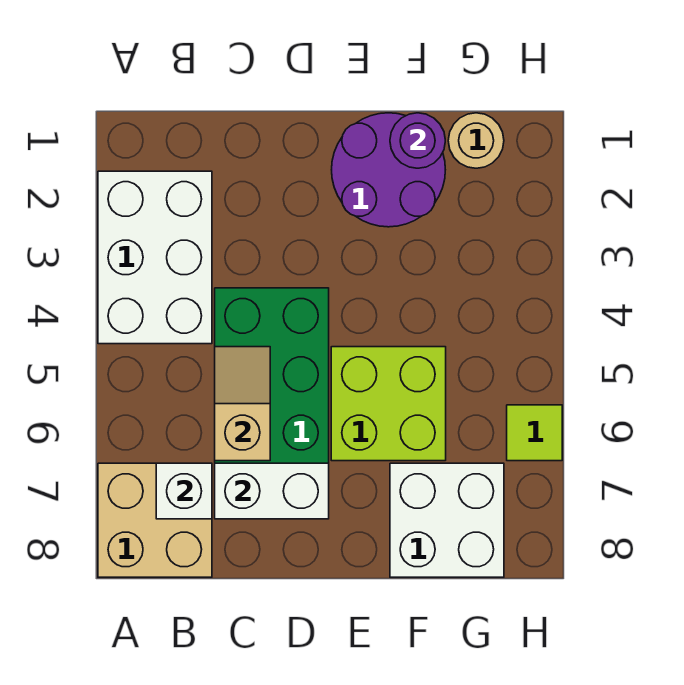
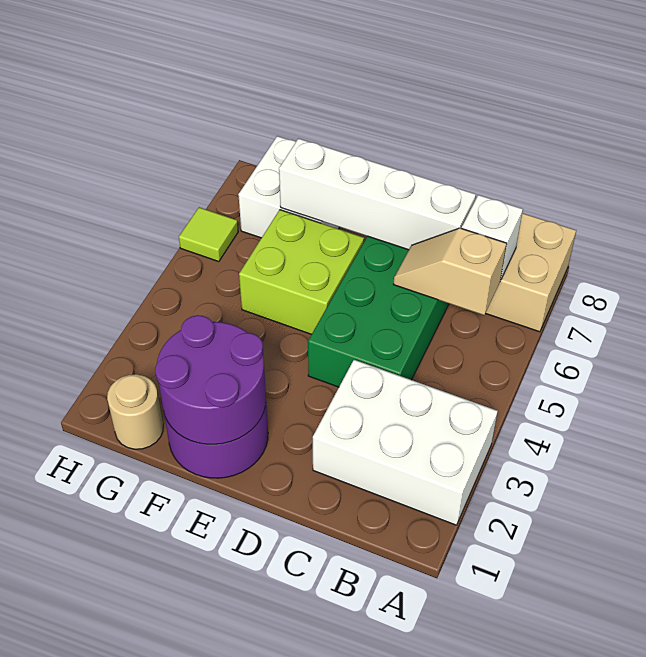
white brick A2:B4 level 1 -> white brick A2:C3 level 1
tan slope C5:C6 level 2 top 6 -> tan slope B6:C6 level 2 top B
white brick C7:D7 level 2 -> white brick C7:F7 level 2
purple round brick F1 level 2 -> purple round brick E1:F2 level 2

